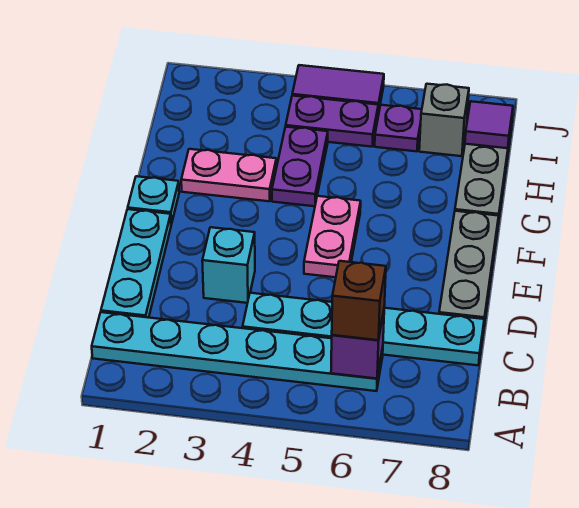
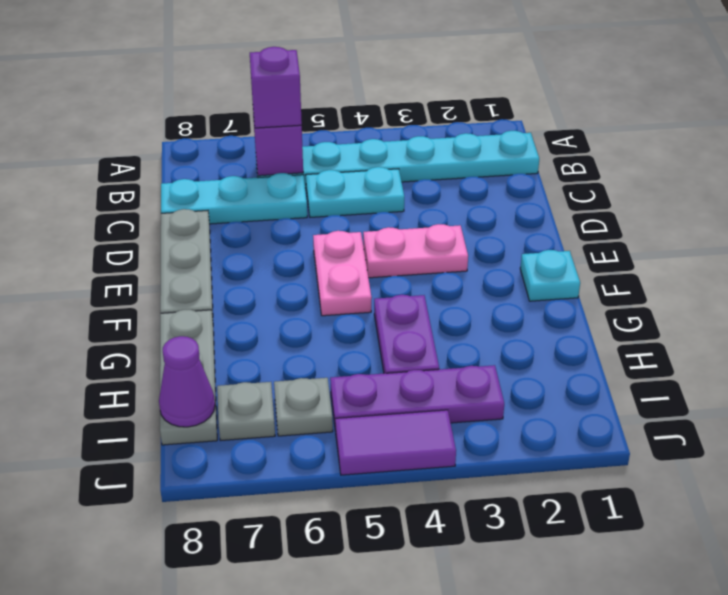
brown brick B6 level 3 -> purple brick B6 level 3
cyan plate C1:E1 level 1 -> none
cyan brick D3 level 1 -> none
pink plate G2:G3 level 1 -> pink plate E3:E4 level 1
purple plate I4:I5 level 1 -> purple plate I3:I5 level 1
purple plate I6 level 1 -> grey plate I6 level 1
grey brick I7 level 1 -> grey plate I7 level 1
purple tile I8 level 2 -> purple cone I8 level 2

